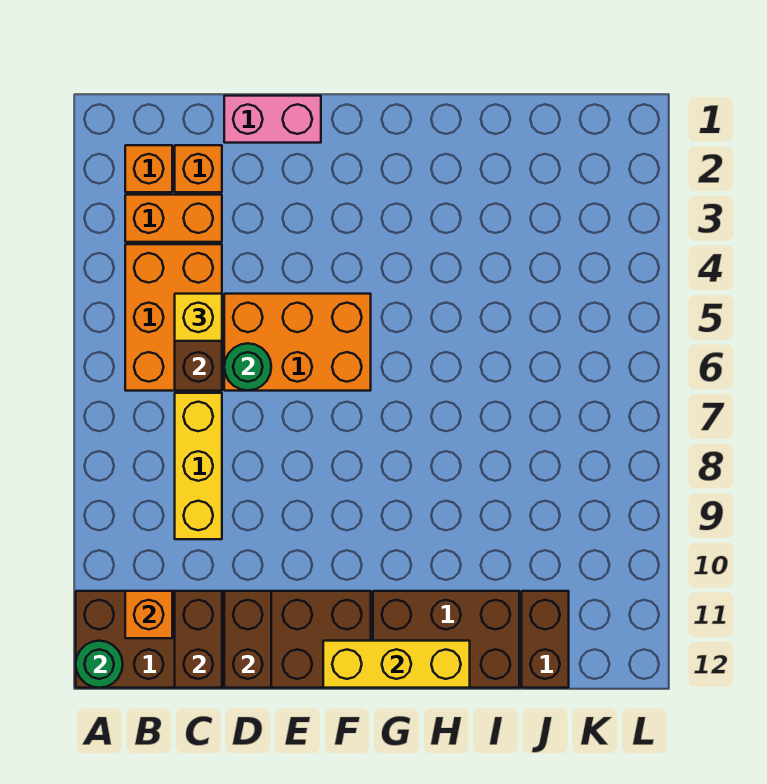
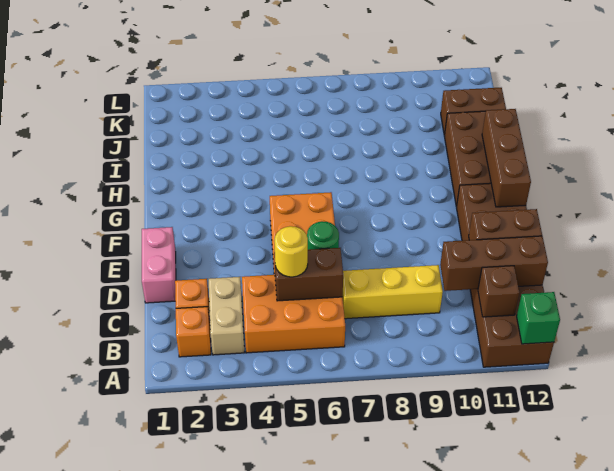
green round brick A12 level 2 -> green brick A12 level 2
orange brick B3:C3 level 1 -> tan brick B3:C3 level 1
orange brick B11 level 2 -> brown brick B11 level 2
yellow brick C5 level 3 -> yellow round brick C5 level 3
brown brick C11:C12 level 2 -> brown brick C10:C12 level 2
yellow brick F12:H12 level 2 -> brown brick F12:H12 level 2

